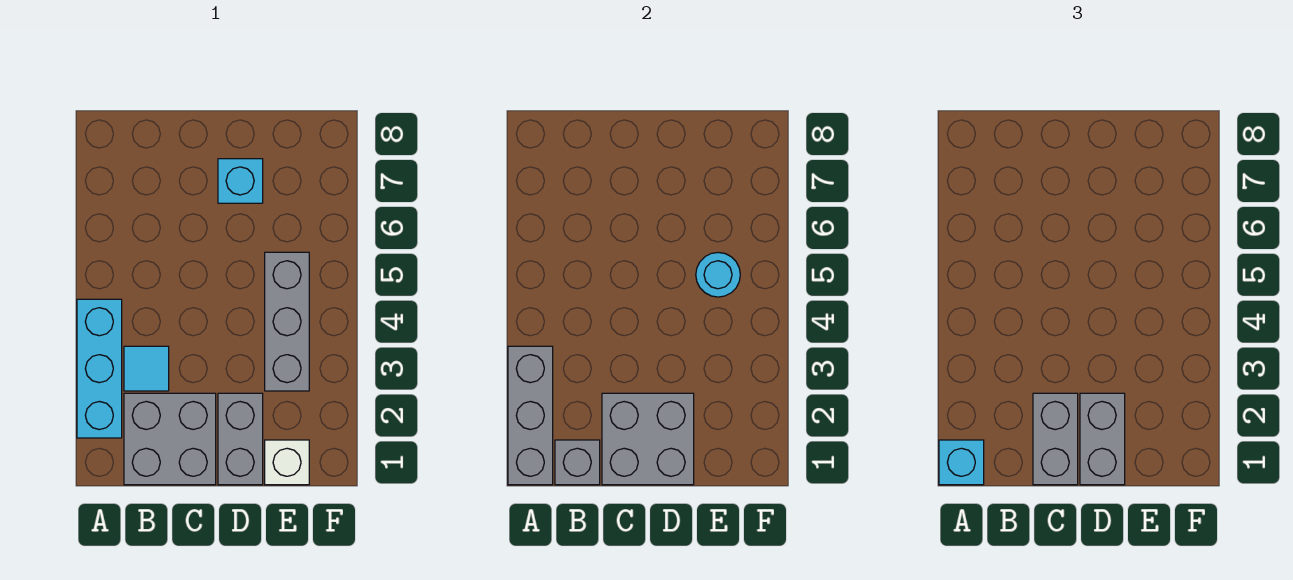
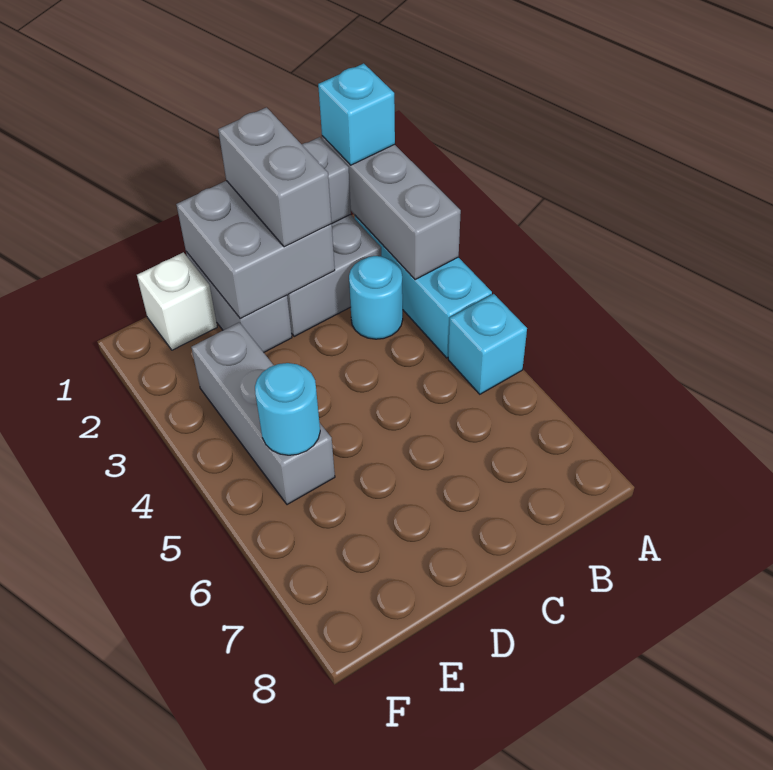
cyan tile B3 level 1 -> cyan round brick B3 level 1
grey brick D1:D2 level 3 -> none
cyan brick D7 level 1 -> cyan brick A5 level 1

